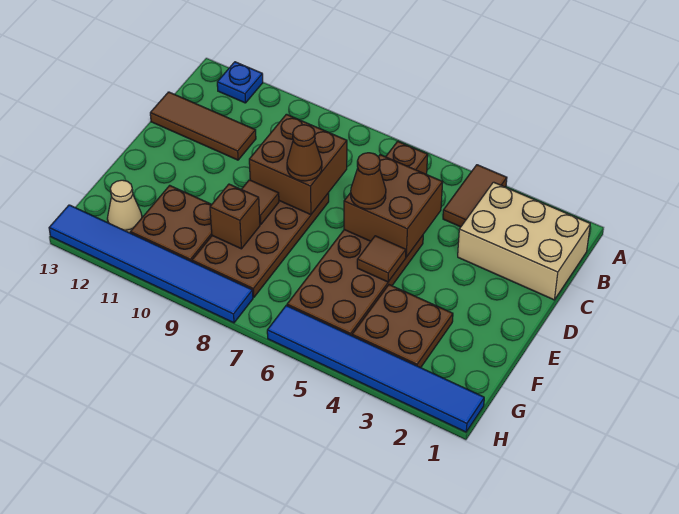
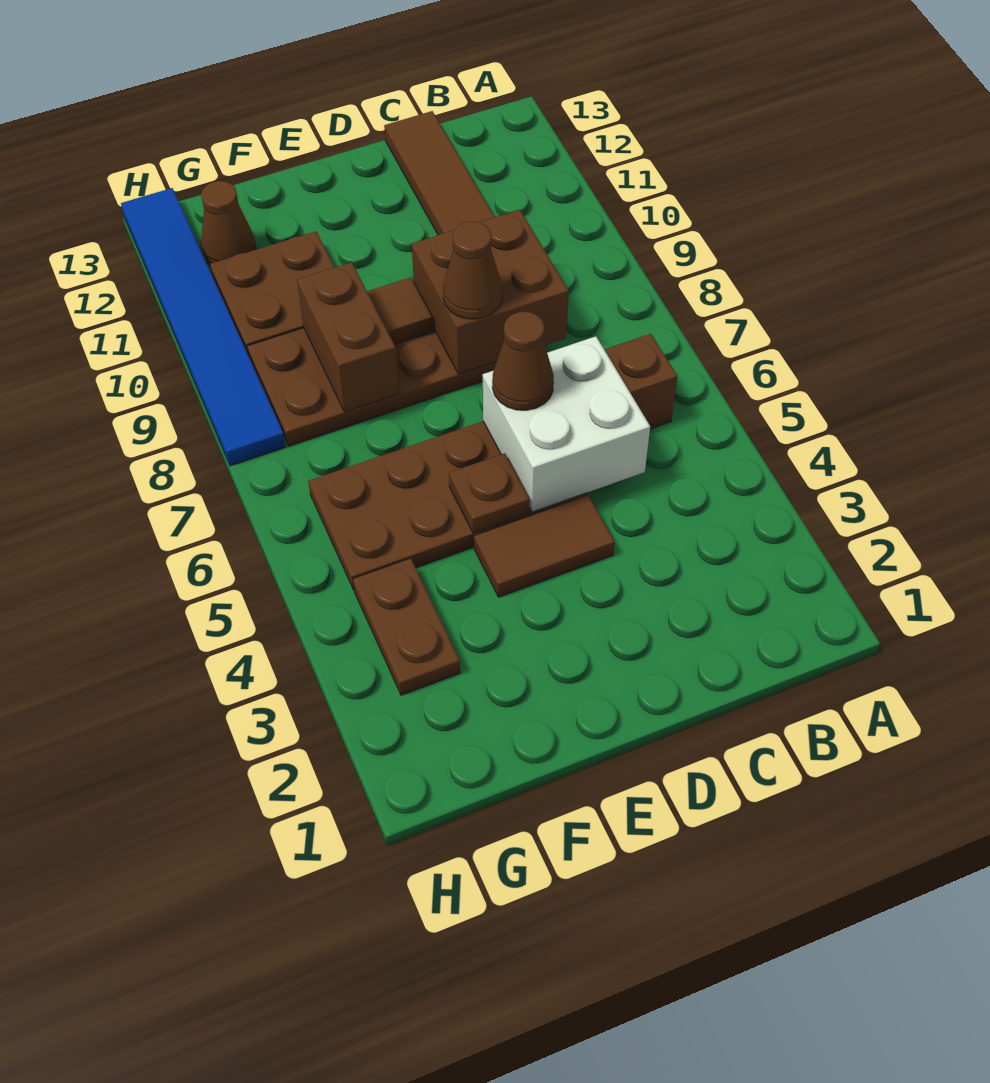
brown tile A4:B4 level 1 -> brown tile D4:E4 level 1
blue plate A12 level 1 -> none
tan brick B1:C3 level 1 -> none
brown brick C5:D6 level 2 -> white brick C5:D6 level 2
brown tile E5 level 2 -> brown plate E5 level 2
brown plate F3:G4 level 1 -> brown plate G3:G4 level 1
brown brick F9 level 2 -> brown brick F8:F9 level 2
tan cone G12 level 1 -> brown cone G12 level 1
blue tile H1:H6 level 1 -> none

